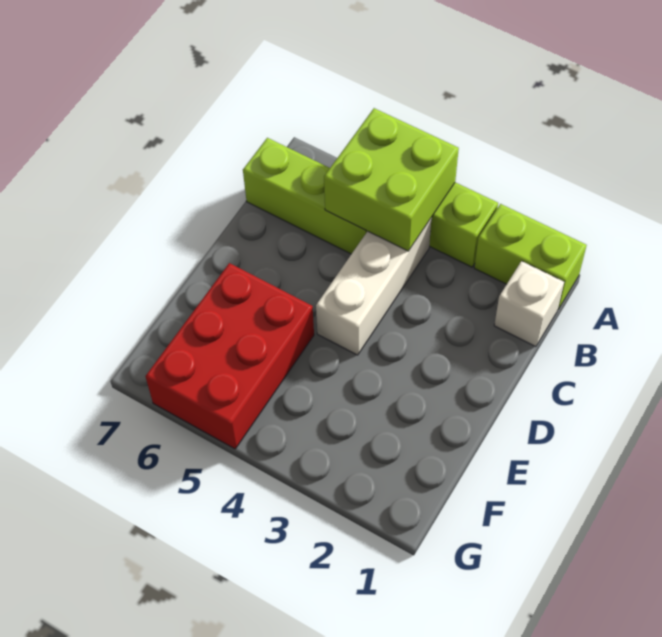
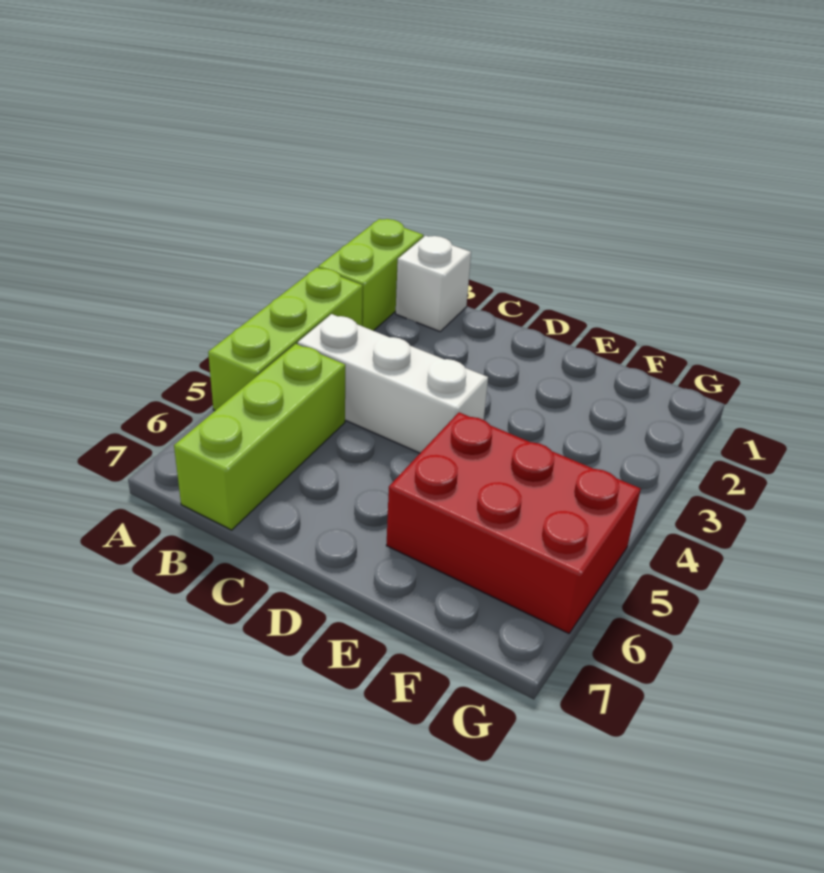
lime brick A4:B5 level 2 -> none

